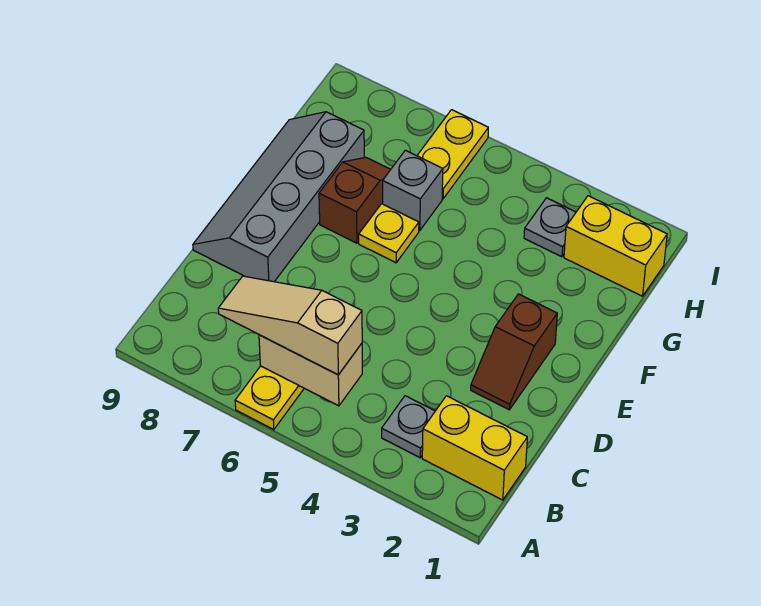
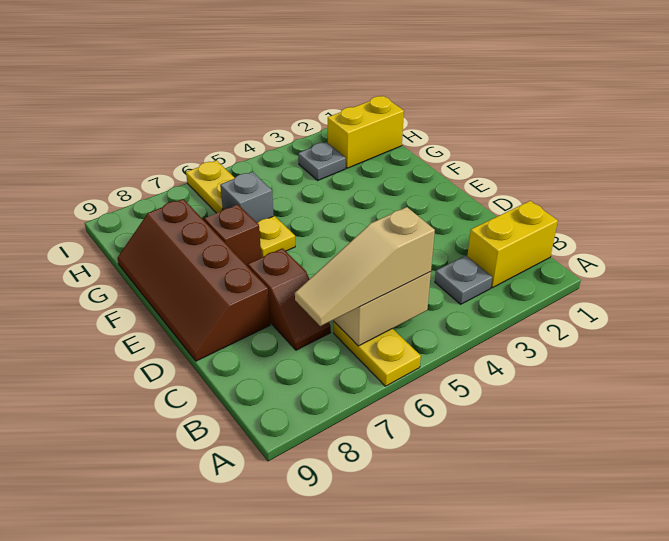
brown slope D2:E2 level 1 top E -> brown slope C7:D7 level 1 top D
grey slope D8:G9 level 1 top 8 -> brown slope D8:G9 level 1 top 8

